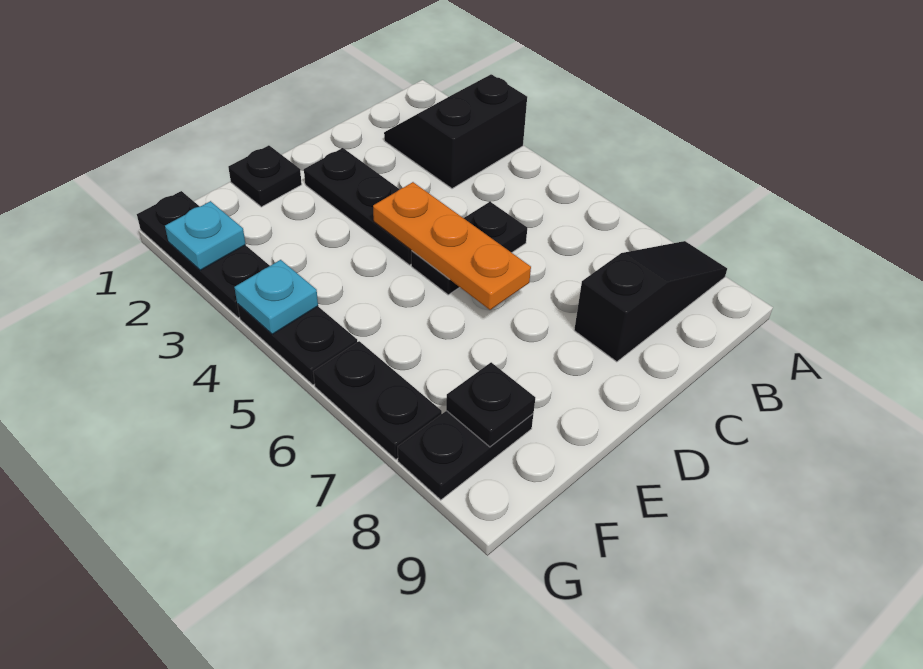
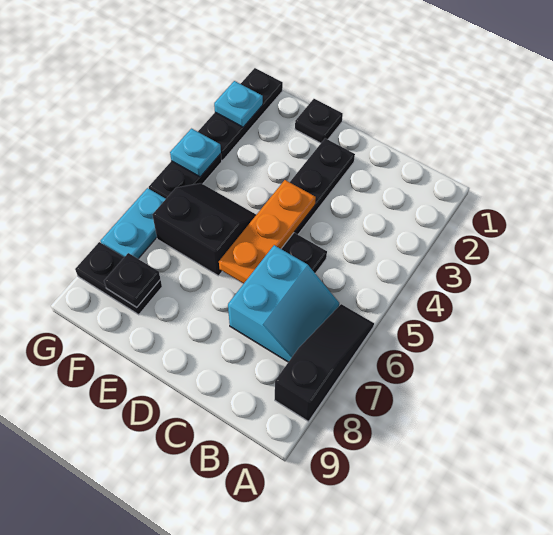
black slope A2:B3 level 1 top 3 -> black slope E5:F6 level 1 top 6
black slope A8:C8 level 1 top C -> black slope A6:A8 level 1 top 8
none -> cyan slope B6:C7 level 1 top C
black plate G6:G7 level 1 -> cyan plate G6:G7 level 1

